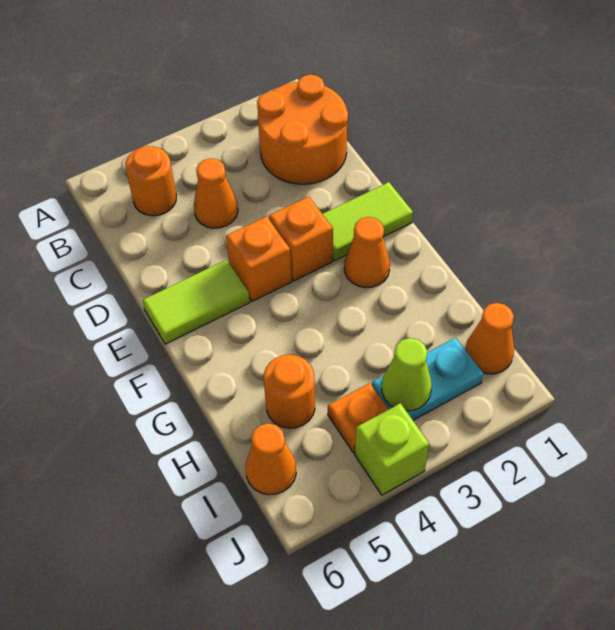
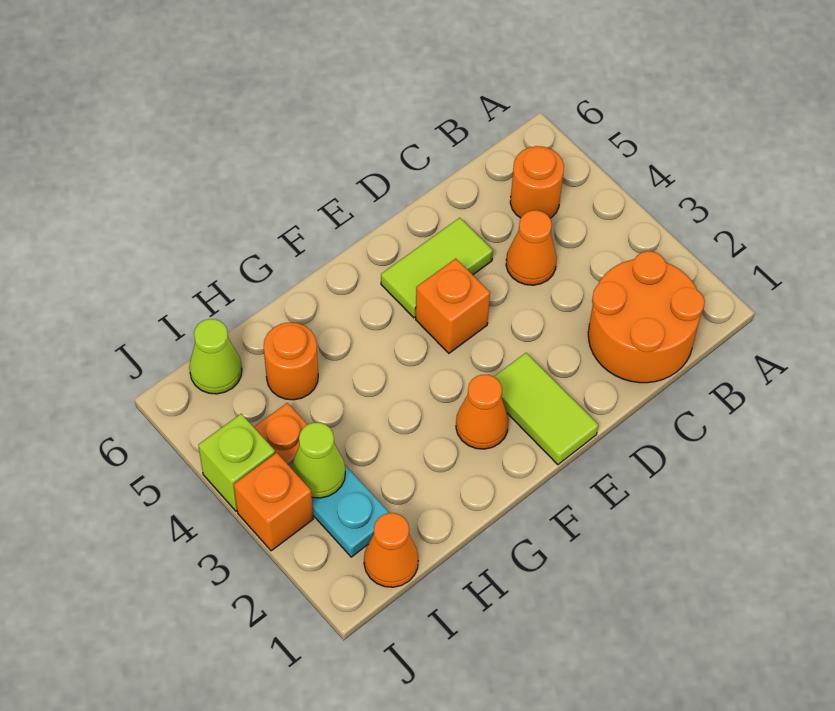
orange brick E3 level 1 -> orange brick J3 level 1
lime tile E5:E6 level 1 -> lime tile D5:E5 level 1
orange cone I6 level 1 -> lime cone I6 level 1

